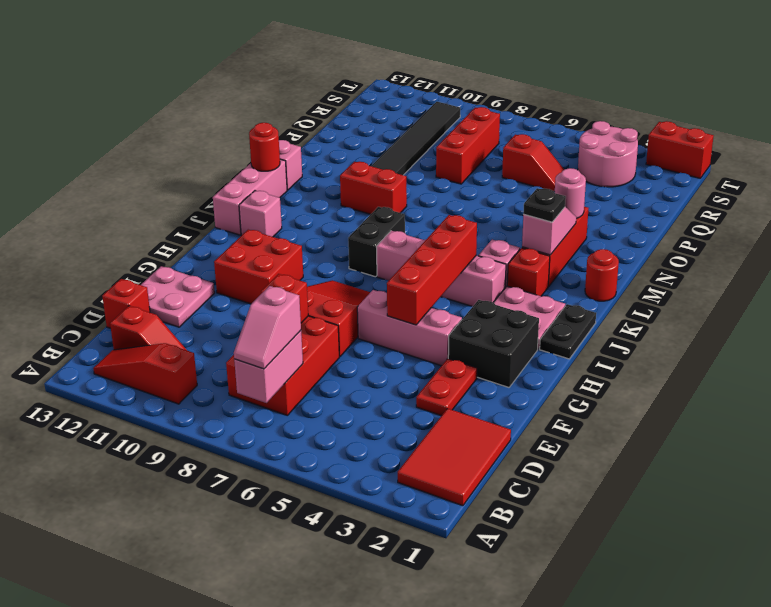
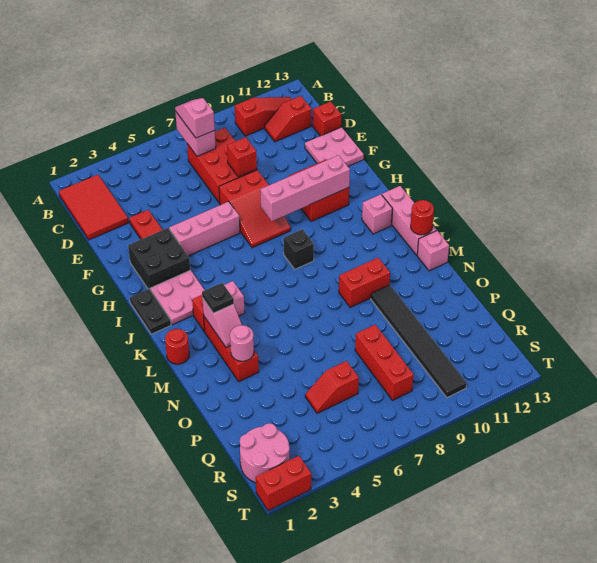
red brick G5:J5 level 2 -> none
pink brick J4:J7 level 1 -> pink brick H8:H11 level 2
black brick J8:K8 level 1 -> black brick J8 level 1
pink round brick R3:S4 level 1 -> pink round brick R1:S2 level 1

